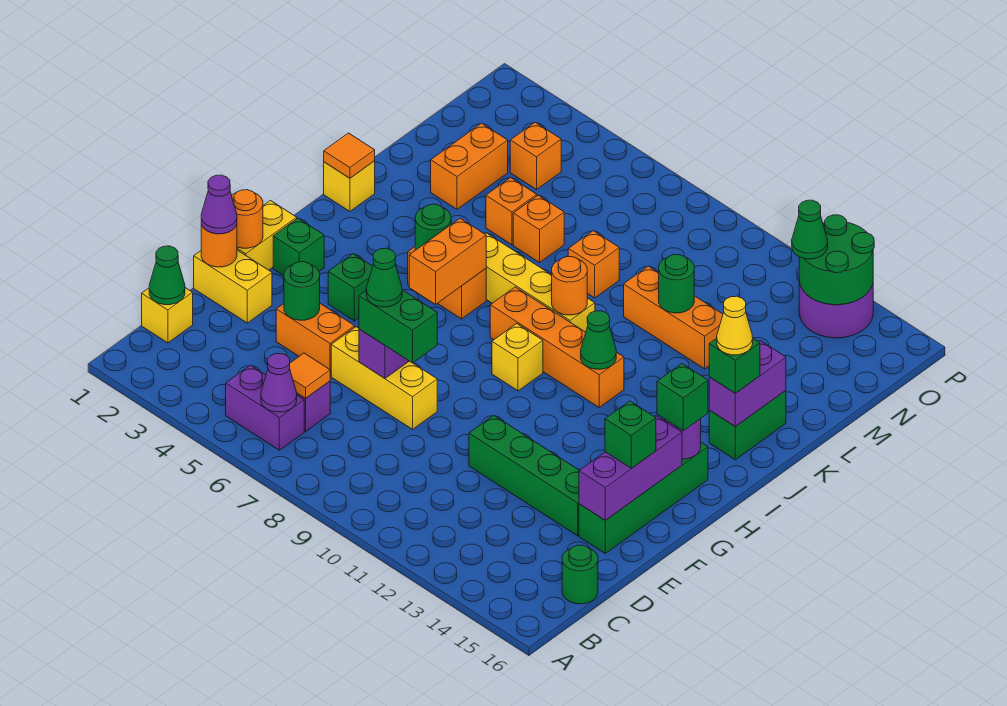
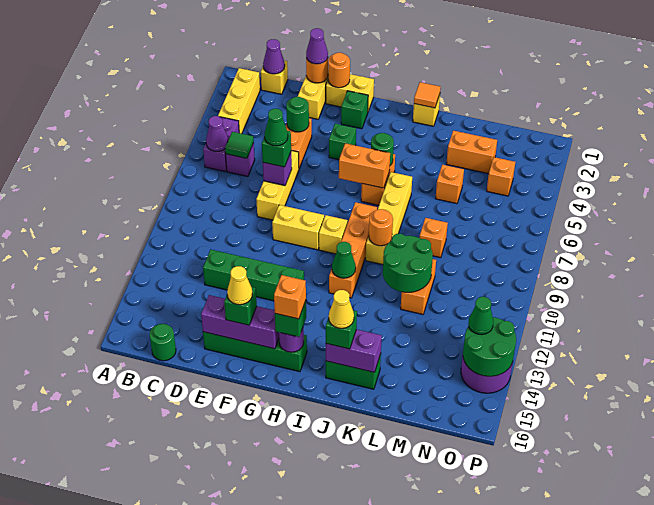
none -> yellow brick B2:B4 level 1
green cone C1 level 2 -> purple cone C1 level 2
orange tile C6 level 2 -> green tile C6 level 2
green brick E7:E8 level 3 -> green brick E7 level 3
green brick E11:E14 level 1 -> green brick D12:G12 level 1
none -> yellow brick F9:G9 level 1
none -> yellow cone F15 level 4
orange brick L6 level 1 -> orange brick H15 level 4
orange brick L10:L12 level 1 -> orange brick L10:L11 level 1
green round brick L11 level 2 -> green round brick K10:L11 level 2

